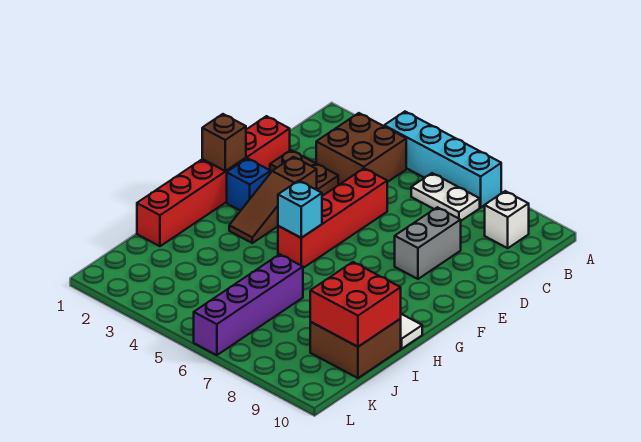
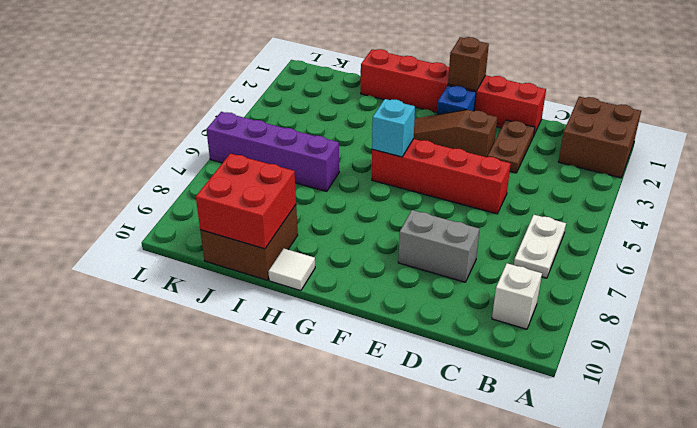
cyan brick A4:A7 level 1 -> none
brown brick B3:C4 level 1 -> brown brick A1:B2 level 1

